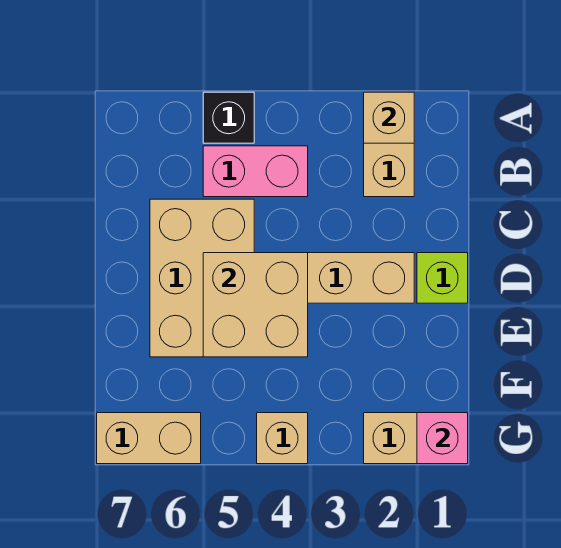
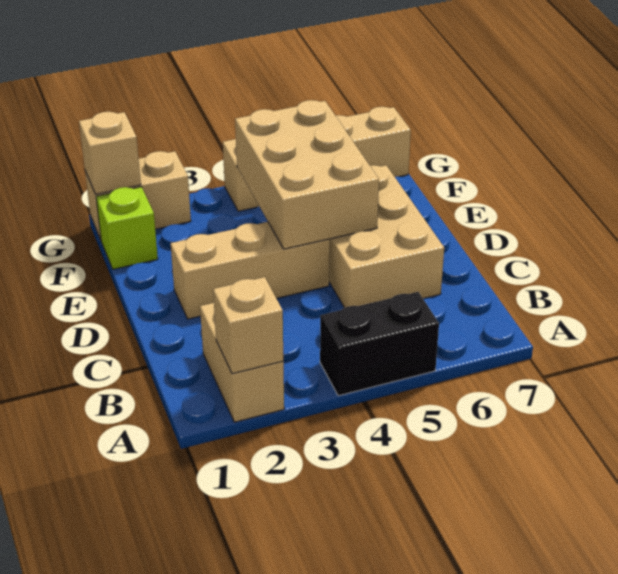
black brick A5 level 1 -> black brick A4:A5 level 1
pink brick B4:B5 level 1 -> none
lime brick D1 level 1 -> lime brick F1 level 1
tan brick D4:E5 level 2 -> tan brick D4:F5 level 2
pink brick G1 level 2 -> tan brick G1 level 2

